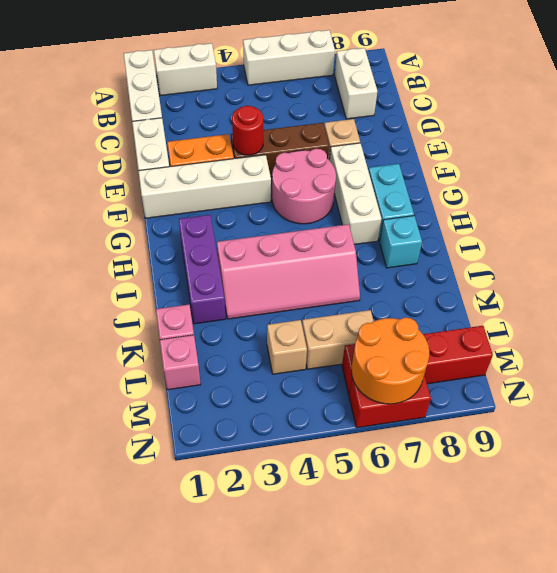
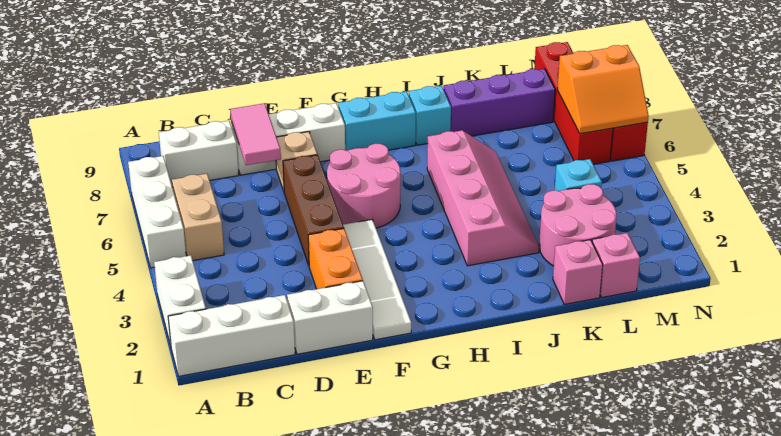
none -> pink tile D7:D8 level 2
red round brick E4 level 2 -> none
white brick F1:F4 level 1 -> white tile F1:F4 level 1
white brick F7:H7 level 1 -> white brick D8:F8 level 1
purple brick H2:J2 level 1 -> purple brick J8:L8 level 1
none -> pink round brick K2:L3 level 1
tan brick L4 level 1 -> cyan brick L4 level 1
tan brick L5:L6 level 1 -> tan brick B5:B6 level 1
orange round brick M6:N7 level 2 -> orange slope M6:N7 level 2 top 7

